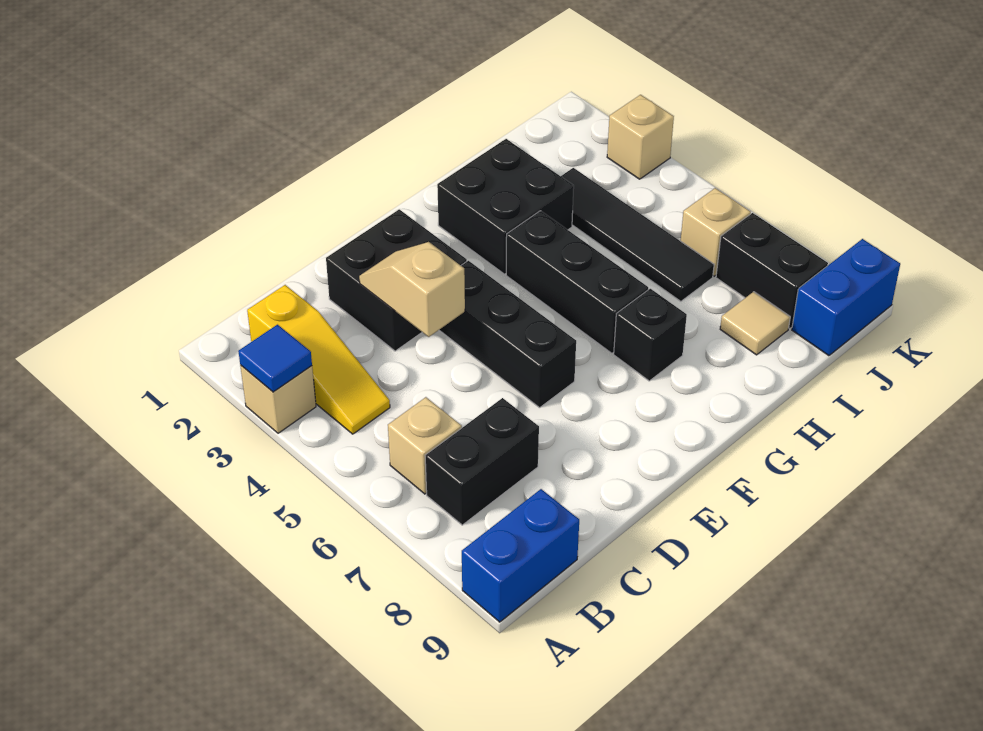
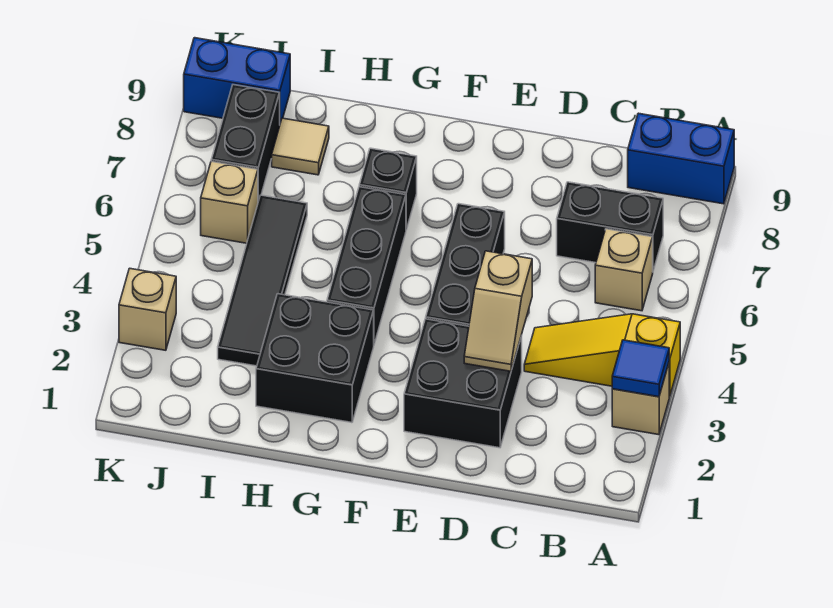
yellow slope B2:B4 level 1 top 2 -> yellow slope A4:C4 level 1 top A

